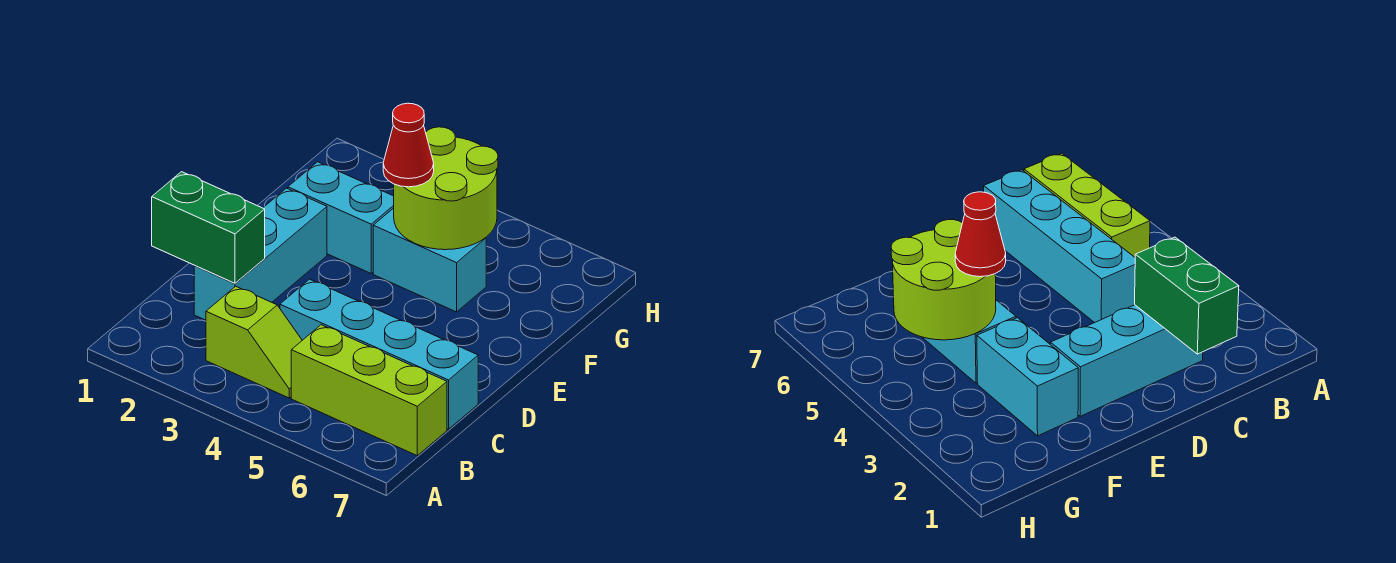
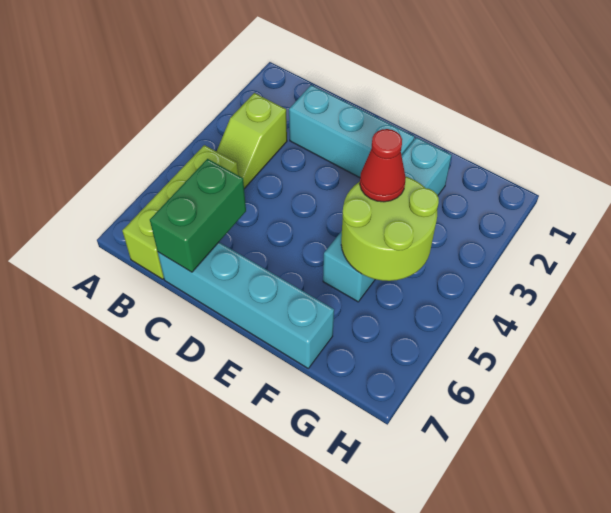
green brick C1:C2 level 2 -> green brick C6:C7 level 2
cyan brick C4:C7 level 1 -> cyan brick C7:F7 level 1

